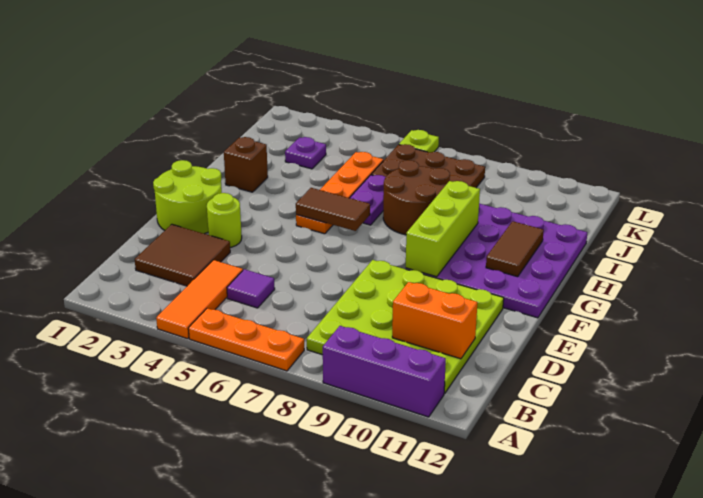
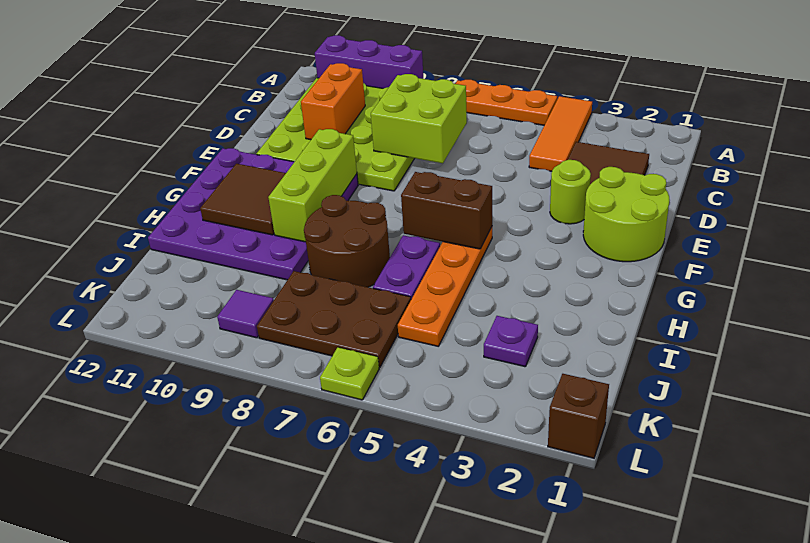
purple tile C5 level 1 -> purple tile K9 level 1
none -> lime brick C7:D8 level 2
orange brick C10:C11 level 2 -> orange brick C10:D10 level 2
brown tile G5:G6 level 2 -> brown brick G5:G6 level 2
brown tile G11:H11 level 2 -> brown tile G10:H11 level 2
brown brick H2 level 1 -> brown brick L1 level 1

